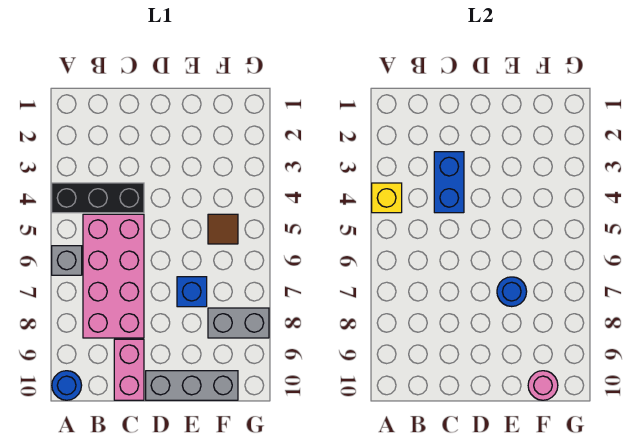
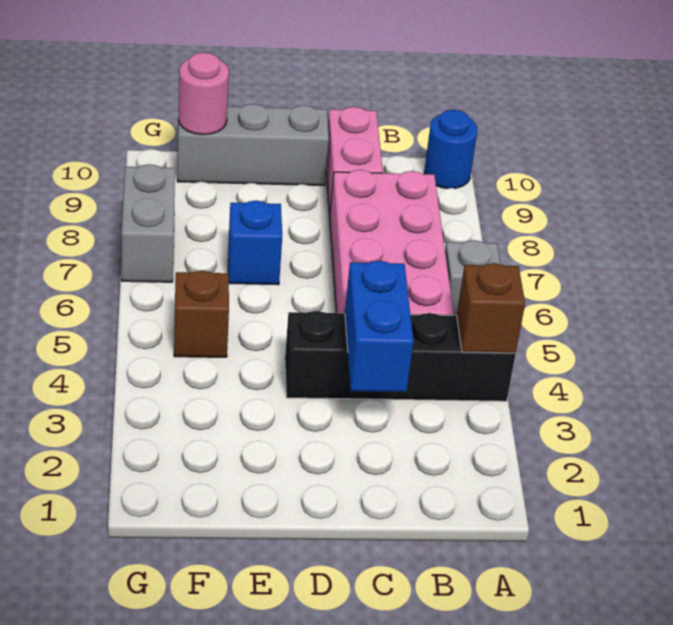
black brick A4:C4 level 1 -> black brick A4:D4 level 1
yellow brick A4 level 2 -> brown brick A4 level 2
blue round brick E7 level 2 -> none
brown tile F5 level 1 -> brown brick F5 level 1
grey brick F8:G8 level 1 -> grey brick G7:G8 level 1

